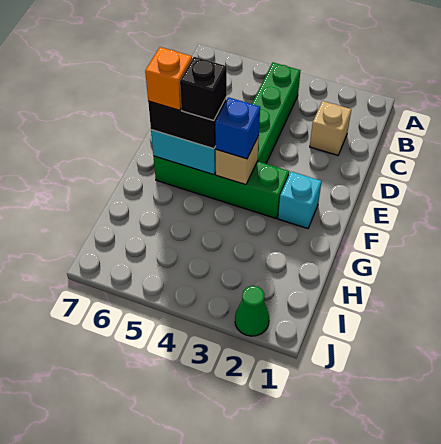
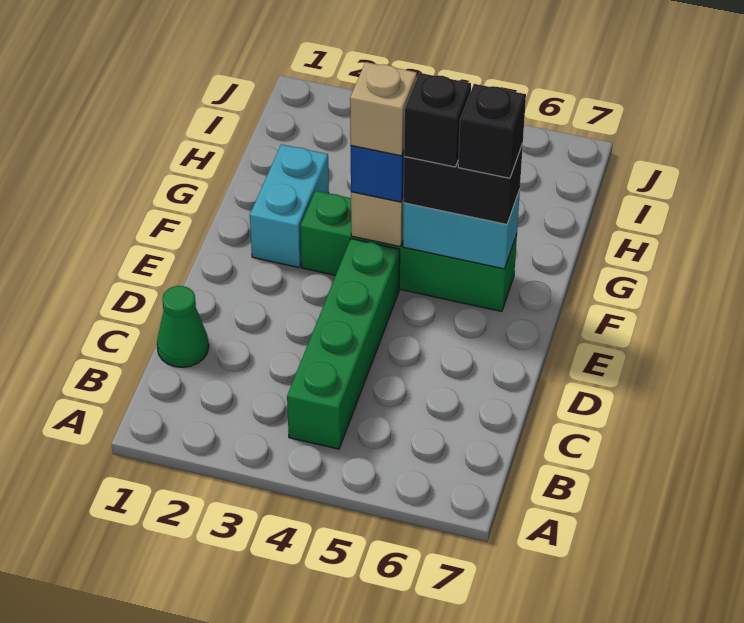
tan brick C2 level 1 -> tan brick F4 level 4
cyan brick F2 level 1 -> cyan brick F2:G2 level 1
orange brick F6 level 4 -> black brick F6 level 4
green cone J2 level 1 -> green cone C1 level 1

